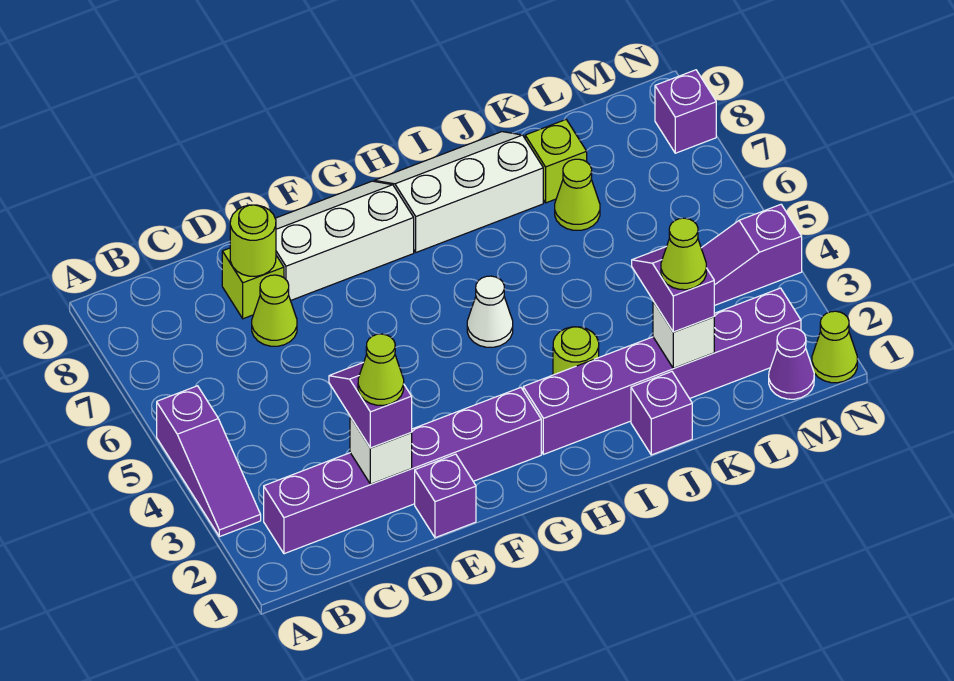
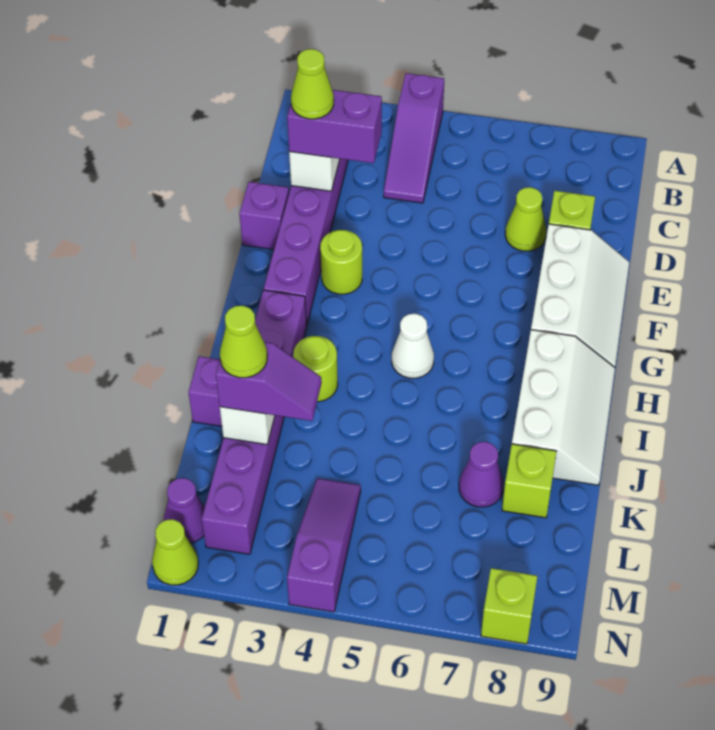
purple slope A3:A5 level 1 top 5 -> purple slope A4:C4 level 1 top A
purple slope D2:D3 level 3 top 2 -> purple brick D2:D3 level 3
lime round brick D8 level 2 -> lime round brick F3 level 1
lime cone K7 level 1 -> purple cone K7 level 1
purple brick N8 level 1 -> lime brick N8 level 1

